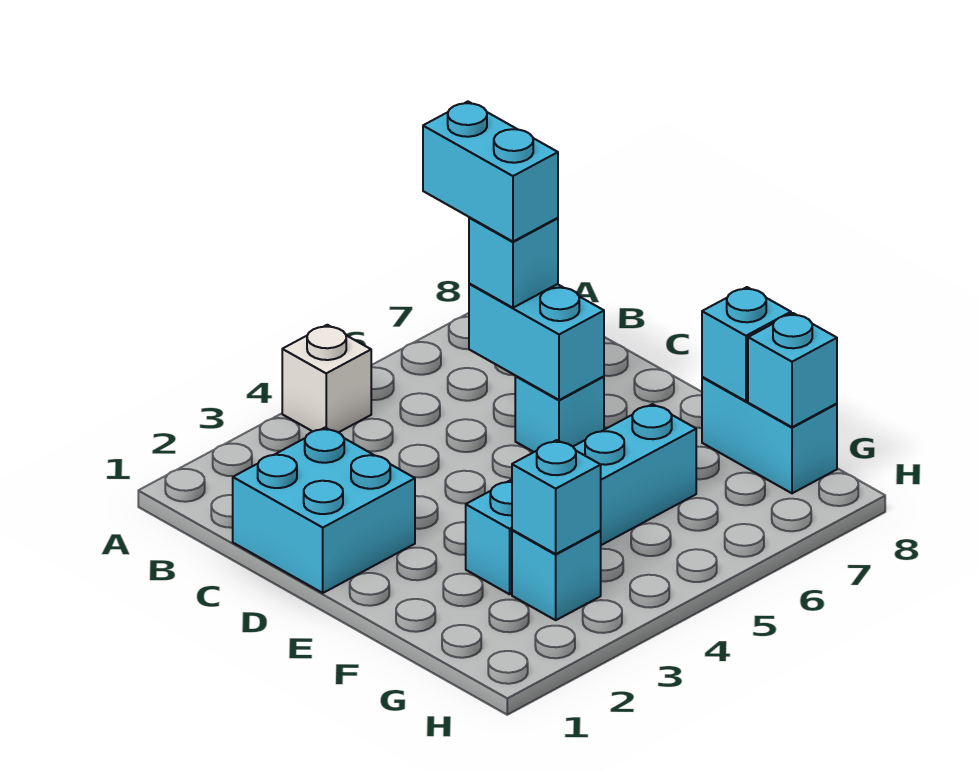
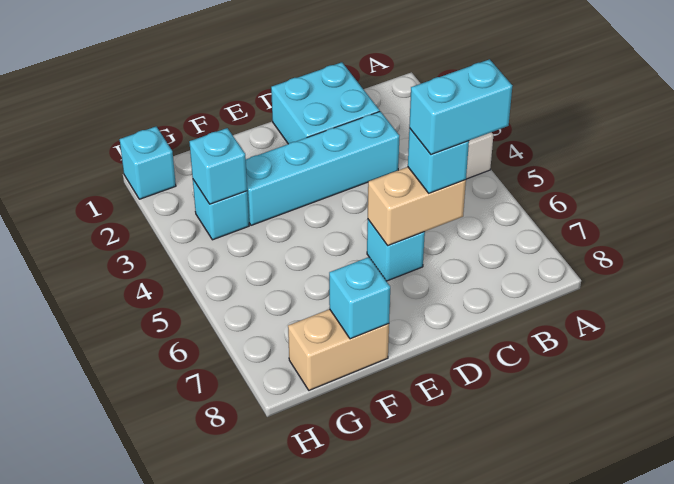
cyan brick C6:D6 level 2 -> tan brick C6:D6 level 2
cyan brick F3:F6 level 1 -> cyan brick C3:F3 level 1
cyan brick F8:G8 level 1 -> tan brick F8:G8 level 1
cyan brick G8 level 2 -> cyan brick H1 level 1

